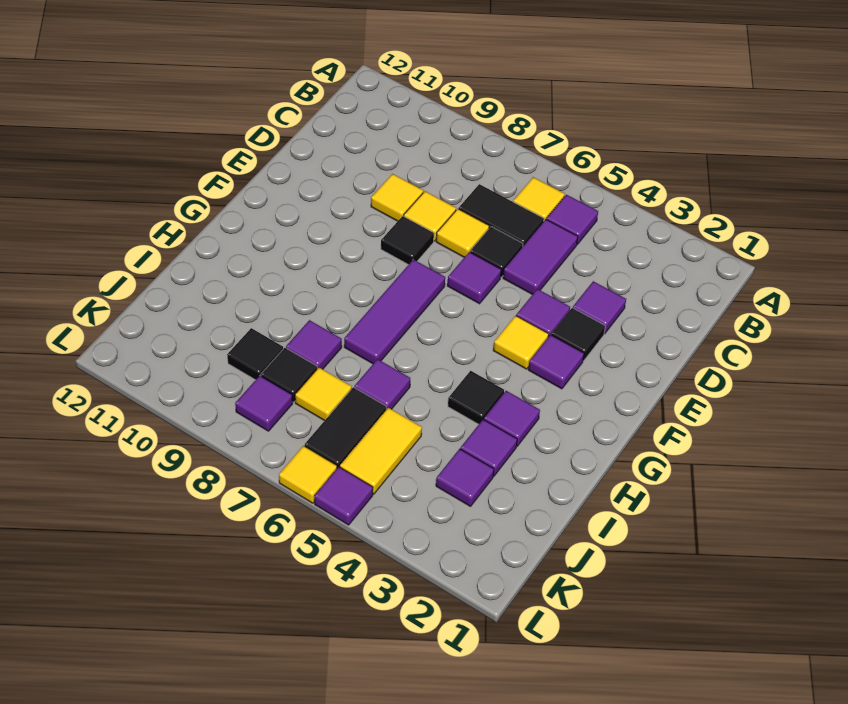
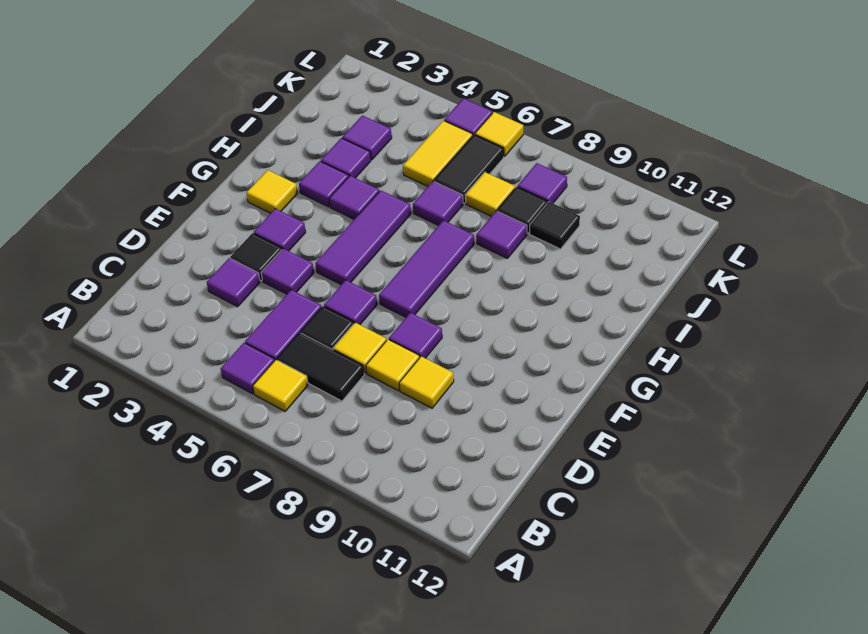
black tile E8 level 1 -> purple tile E8 level 1
yellow tile F4 level 1 -> yellow tile G2 level 1
none -> purple tile F5:H5 level 1
black tile H4 level 1 -> purple tile H4 level 1

